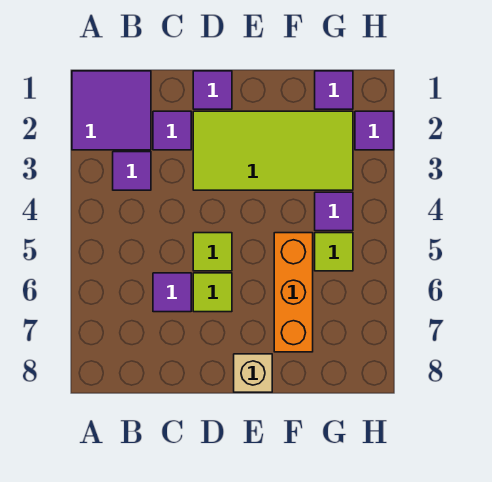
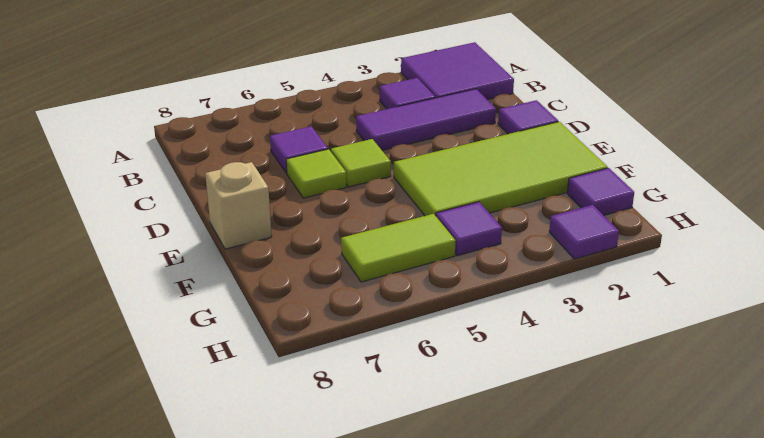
purple tile C2 level 1 -> purple tile C2:C4 level 1
lime tile D2:G3 level 1 -> lime tile E1:F4 level 1
orange brick F5:F7 level 1 -> none
lime tile G5 level 1 -> lime tile G5:G6 level 1

